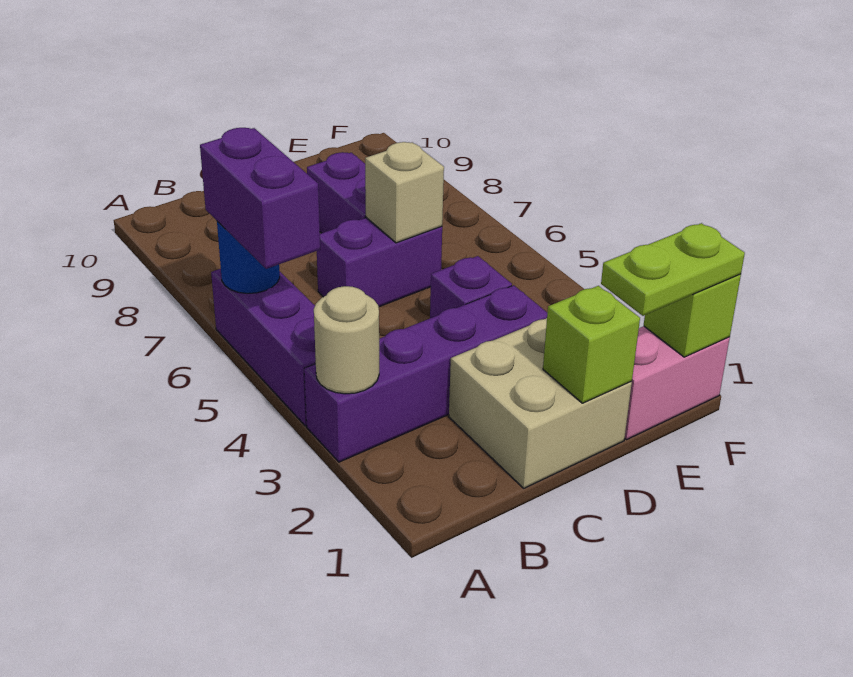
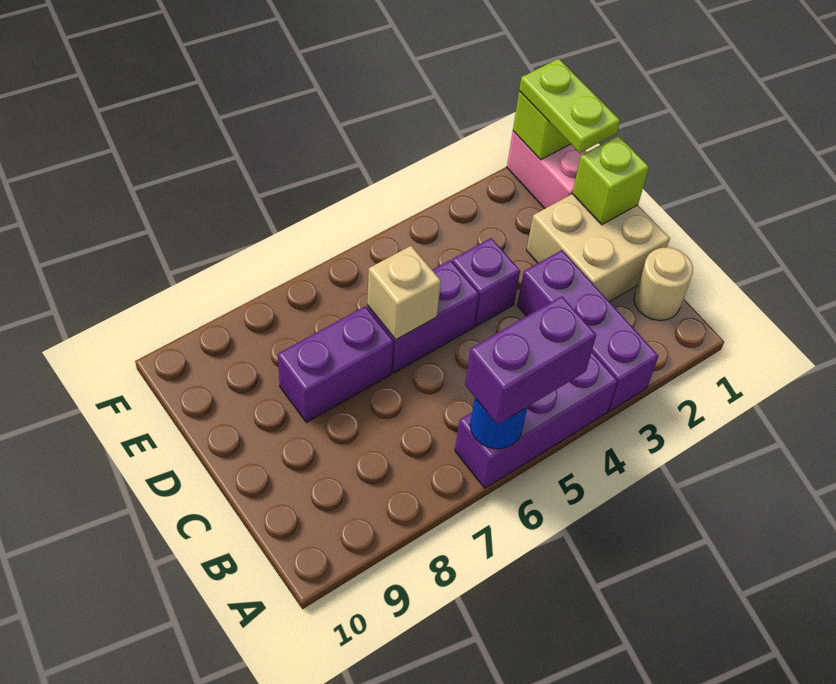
purple brick A3:D3 level 1 -> purple brick A3:C3 level 1
tan round brick A3 level 2 -> tan round brick B1 level 1
purple brick C6:D6 level 1 -> purple brick D5:D6 level 1

